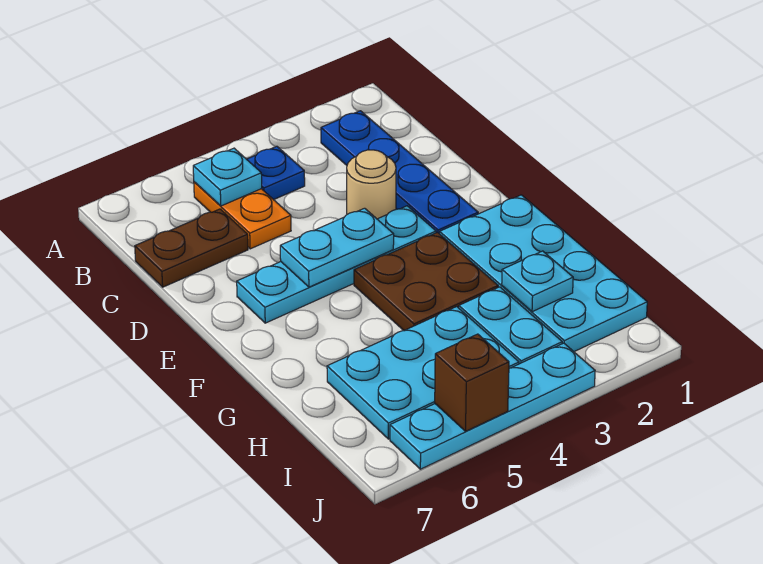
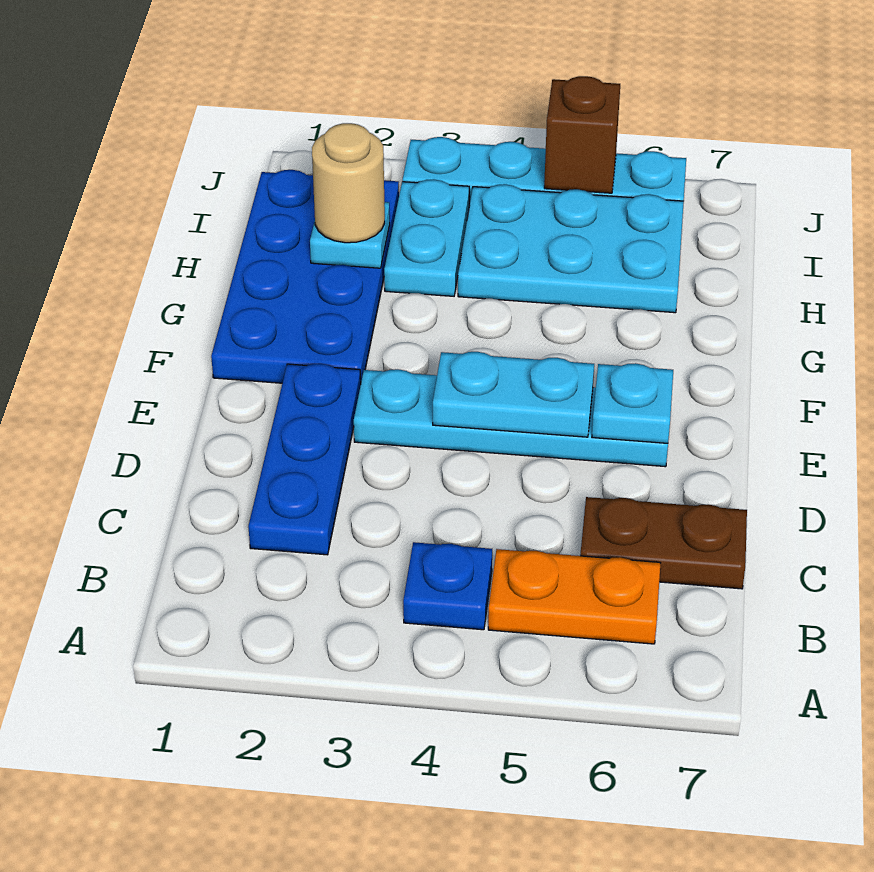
blue plate B2:E2 level 1 -> blue plate C2:E2 level 1
orange plate B5:C5 level 1 -> orange plate B5:B6 level 1
cyan plate B5 level 2 -> cyan plate E6 level 2
tan round brick D3 level 1 -> tan round brick H2 level 3
cyan plate F1:I2 level 1 -> blue plate F1:I2 level 1
brown plate F3:G4 level 1 -> none

